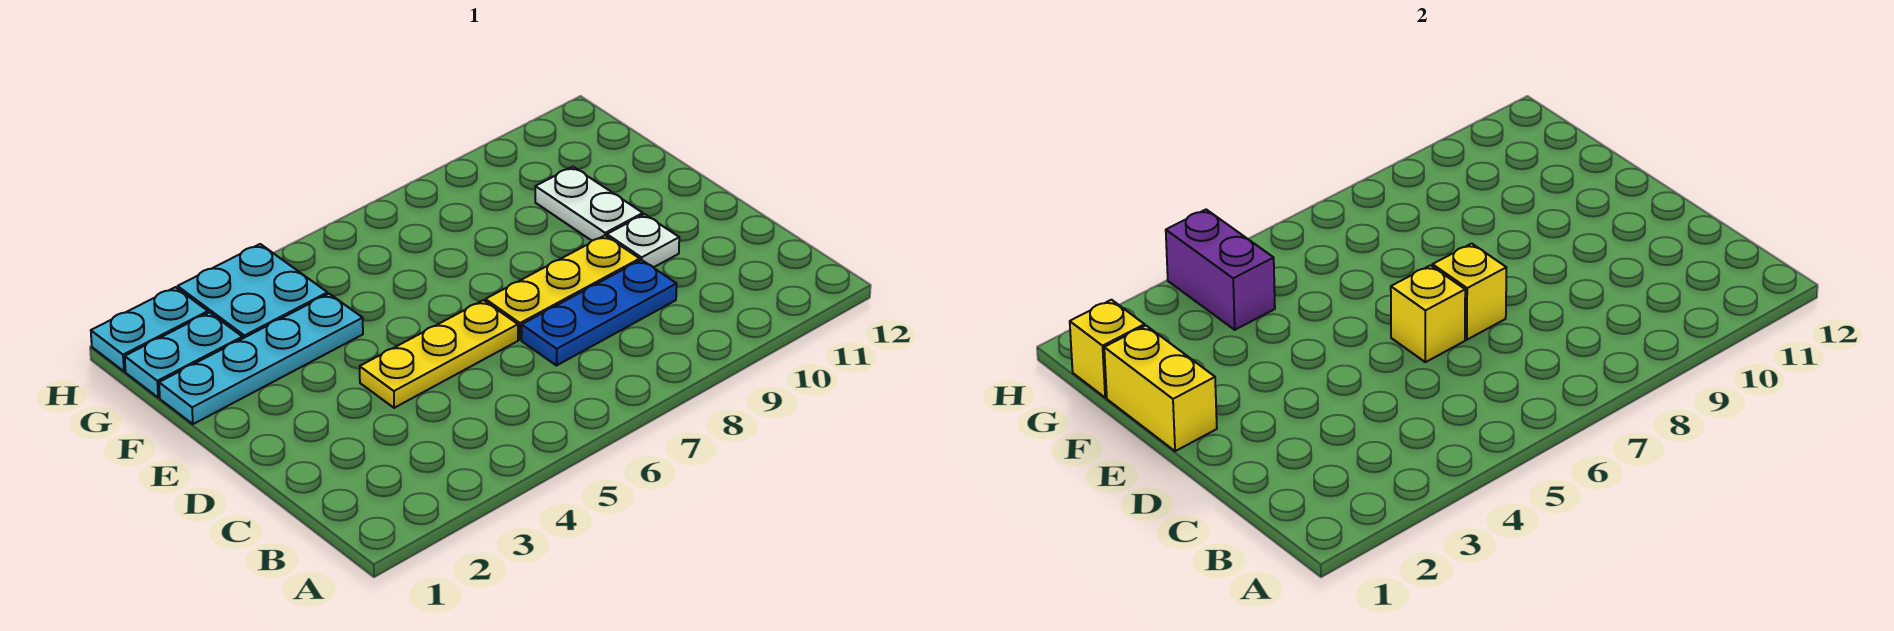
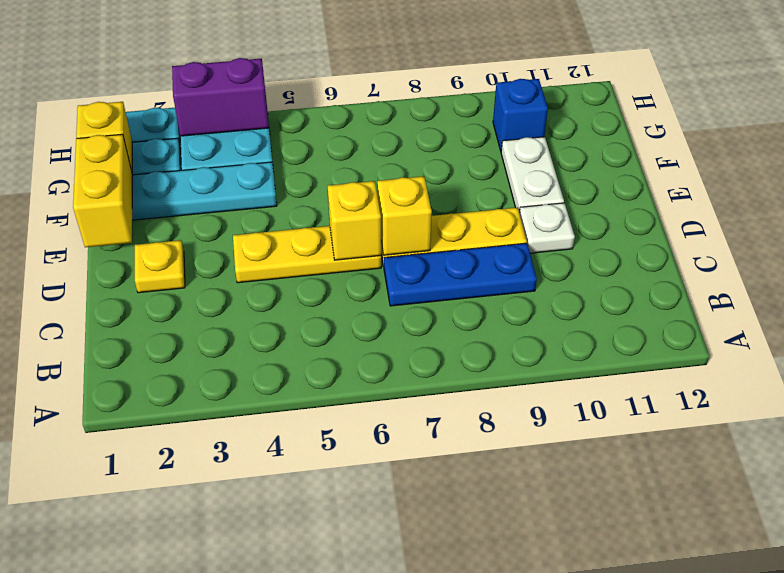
none -> yellow plate D2 level 1
purple brick G4:H4 level 2 -> purple brick H3:H4 level 2
none -> blue brick G10 level 1

